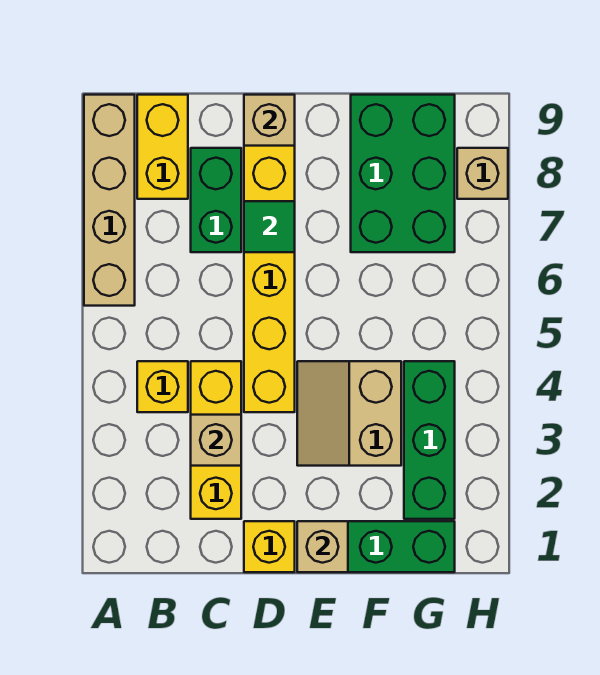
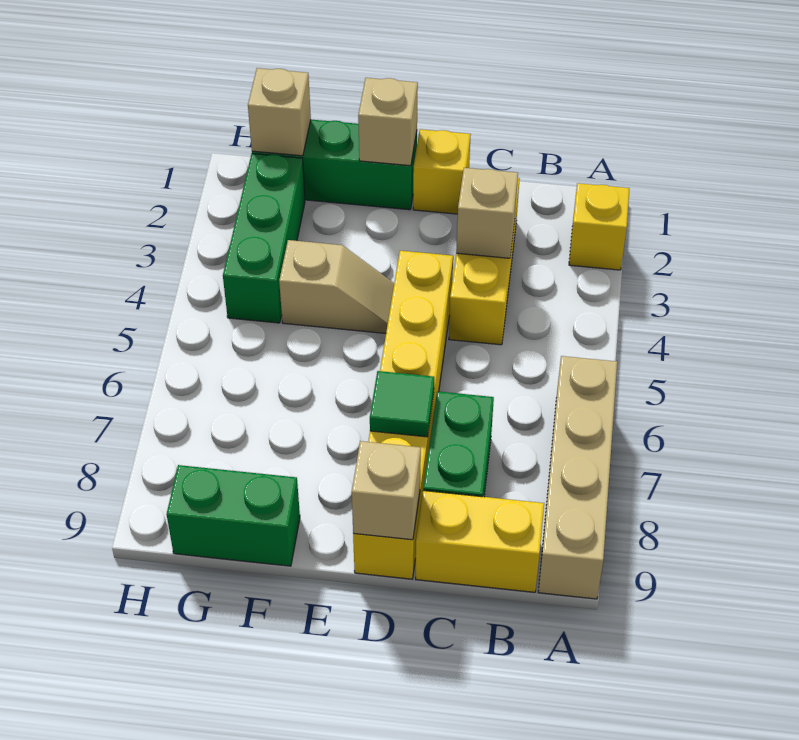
yellow brick B4 level 1 -> yellow brick A2 level 1
yellow brick B8:B9 level 1 -> yellow brick B9:C9 level 1
tan slope E3:F4 level 1 top F -> tan slope E4:F4 level 1 top F
green brick F7:G9 level 1 -> green brick F9:G9 level 1
tan brick H8 level 1 -> tan brick G1 level 2

